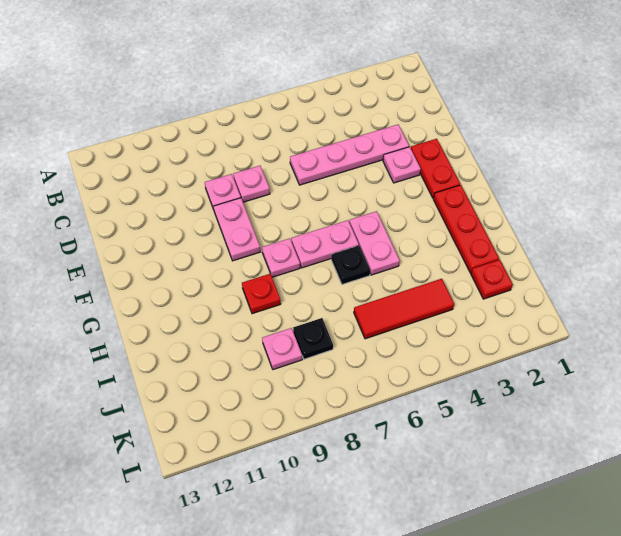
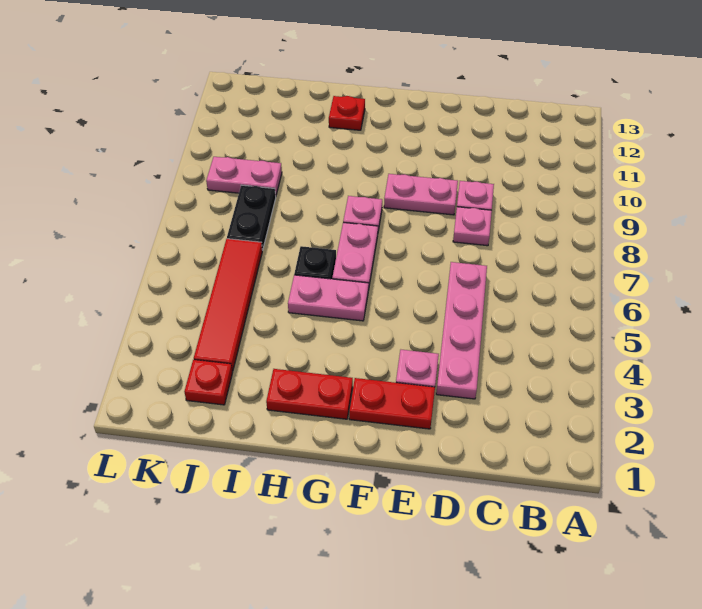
red plate G2:I2 level 1 -> red plate G2:H2 level 1
red plate H9 level 1 -> red plate H12 level 1
red tile J4:J6 level 1 -> red tile J3:J6 level 1
black plate J8 level 1 -> black plate J7:J8 level 1
pink plate J9 level 1 -> pink plate J9:K9 level 1

